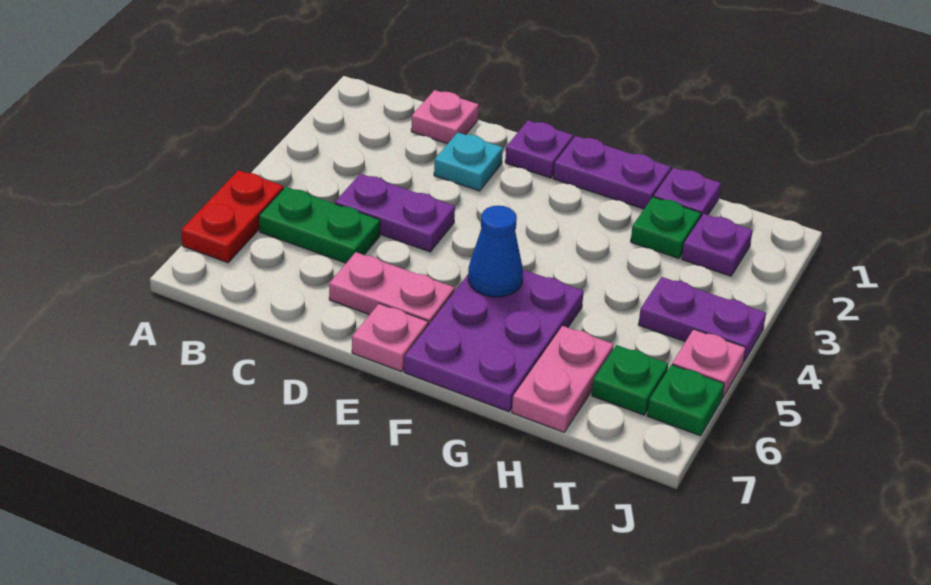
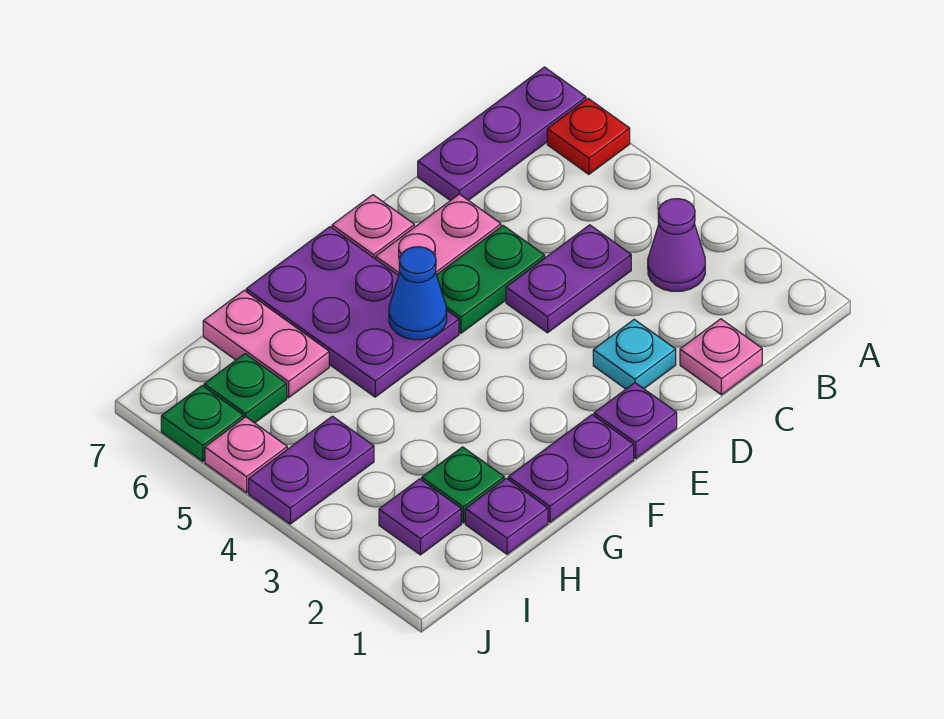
red plate A5:A6 level 1 -> red plate A6 level 1
none -> purple plate A7:C7 level 1
none -> purple cone B3 level 1
green plate B5:C5 level 1 -> green plate D5:E5 level 1

